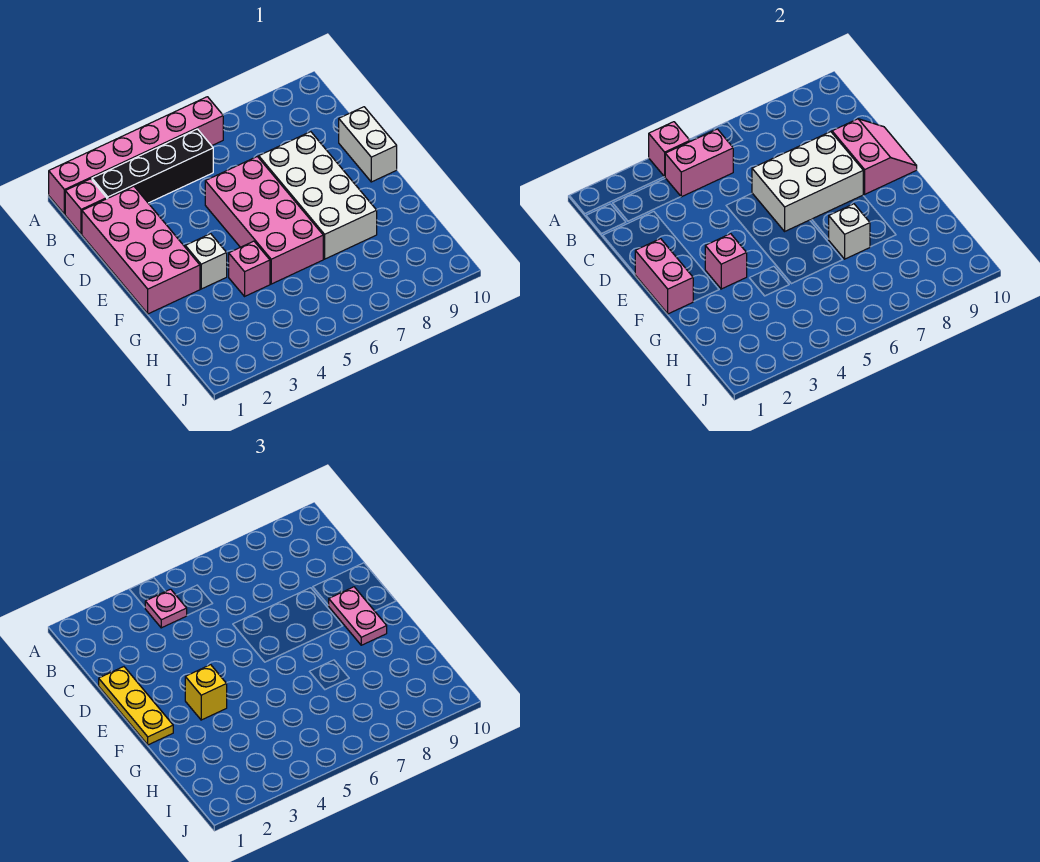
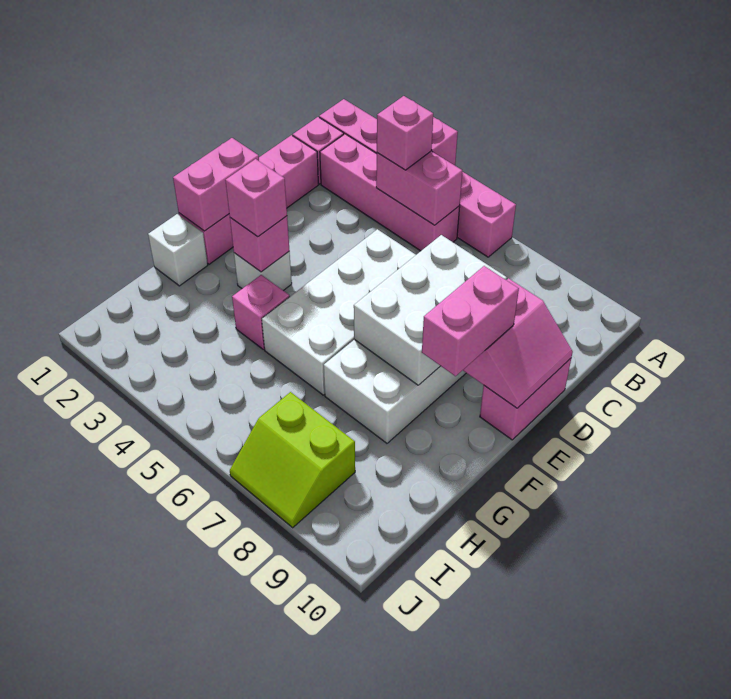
black brick B2:B5 level 1 -> pink brick B2:B5 level 1
pink plate B4 level 3 -> pink brick B4 level 3
pink brick C1:F2 level 1 -> pink brick C1:F1 level 1
yellow plate D1:F1 level 3 -> none
pink brick D5:G6 level 1 -> white brick D5:G6 level 1
white brick D6:E8 level 2 -> white brick D7:F8 level 2
white brick D10:E10 level 1 -> pink brick D10:E10 level 1
pink plate E9:F9 level 3 -> pink brick E9:F9 level 3
yellow brick F3 level 3 -> pink brick F3 level 3
white brick G7 level 2 -> white brick G1 level 1
none -> lime slope I7:J8 level 1 top I

